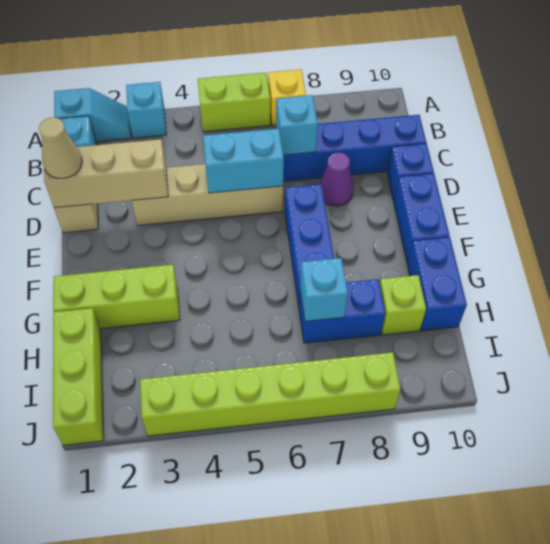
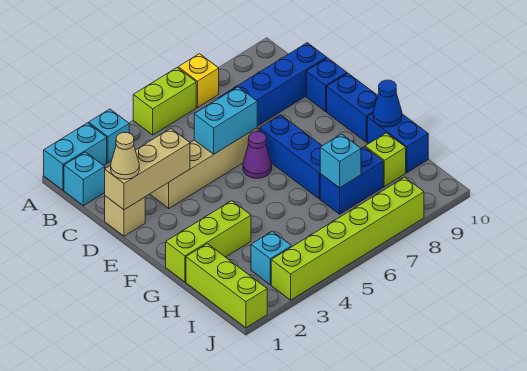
cyan slope A1:A2 level 1 top 1 -> cyan brick A1:A2 level 1
cyan brick C7 level 2 -> cyan brick I3 level 1
purple cone D8 level 1 -> purple cone E6 level 1
none -> blue cone G10 level 2

